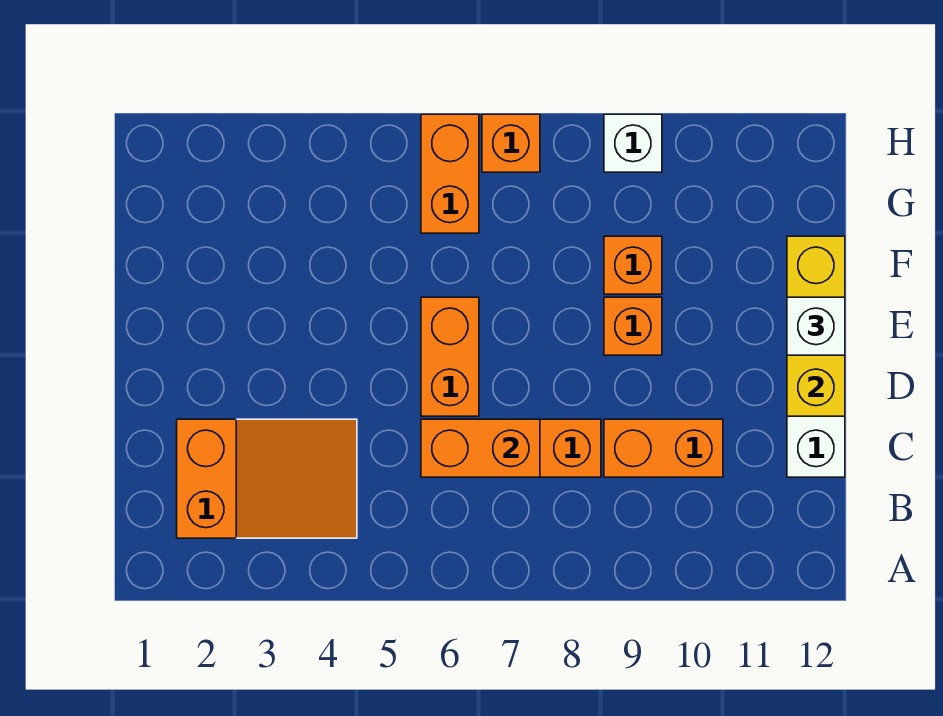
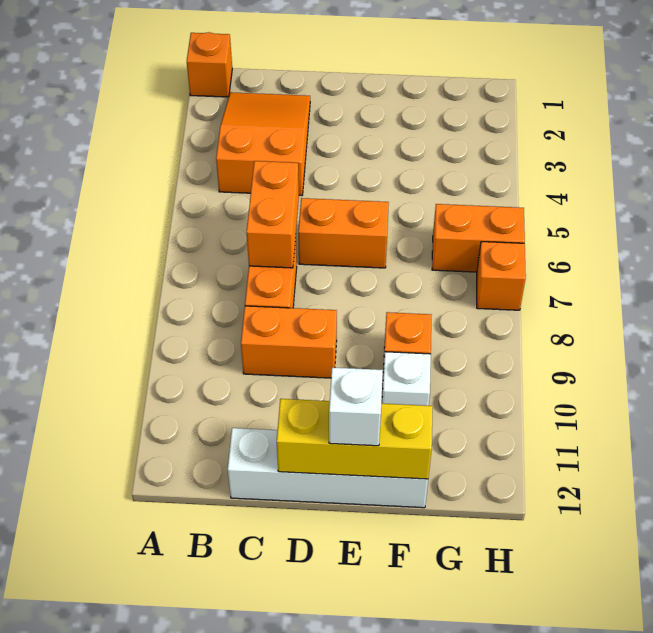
orange slope B2:C4 level 1 top 2 -> orange slope B2:C4 level 1 top 4
orange brick C9:C10 level 1 -> orange brick C9:D9 level 1
orange brick E9 level 1 -> orange brick A1 level 1
white brick H9 level 1 -> white brick F10 level 1

